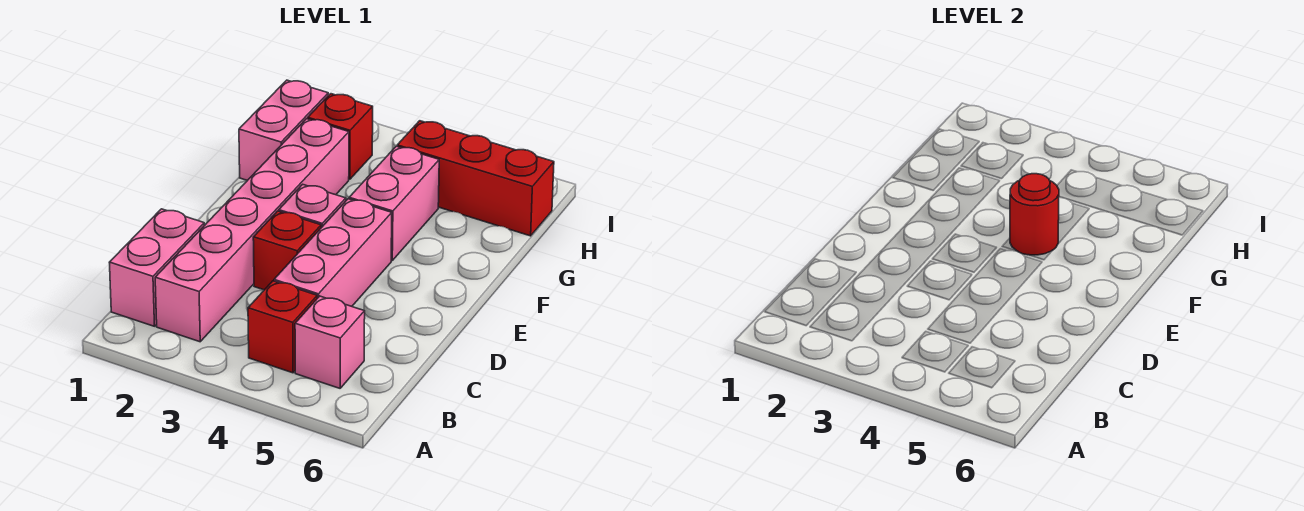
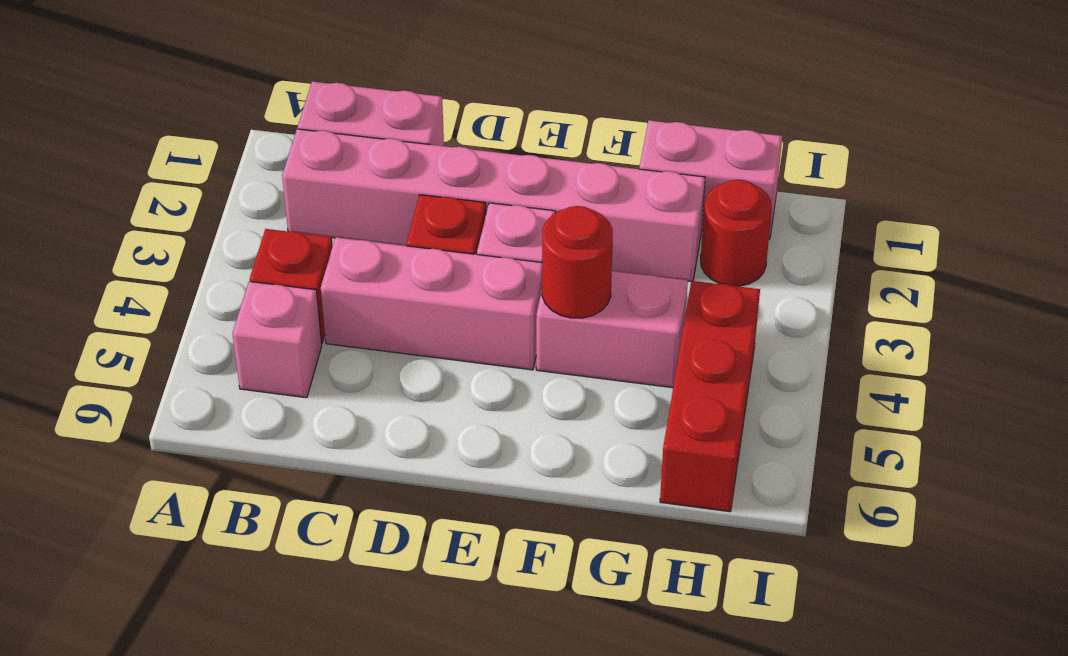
red brick H2 level 1 -> red round brick H2 level 1

